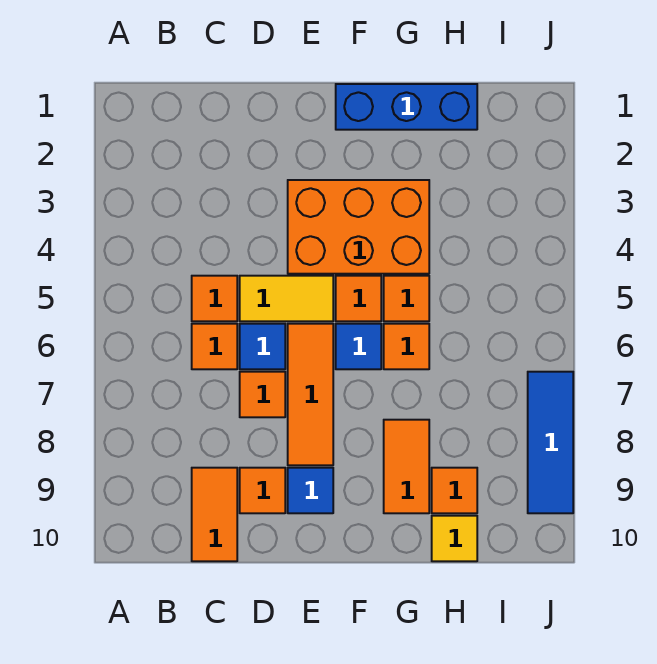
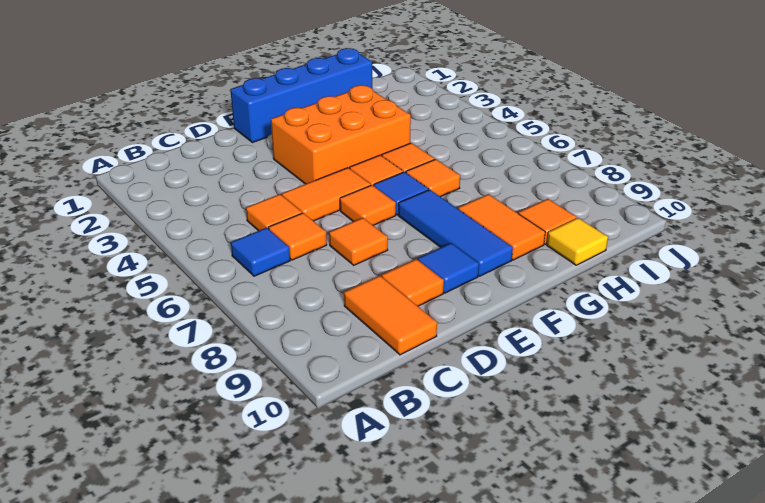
yellow tile D5:E5 level 1 -> orange tile D5:E5 level 1
blue tile D6 level 1 -> blue tile B6 level 1
orange tile E6:E8 level 1 -> orange tile E6 level 1
blue brick F1:H1 level 1 -> blue brick E1:H1 level 1
blue tile J7:J9 level 1 -> blue tile F7:F9 level 1

